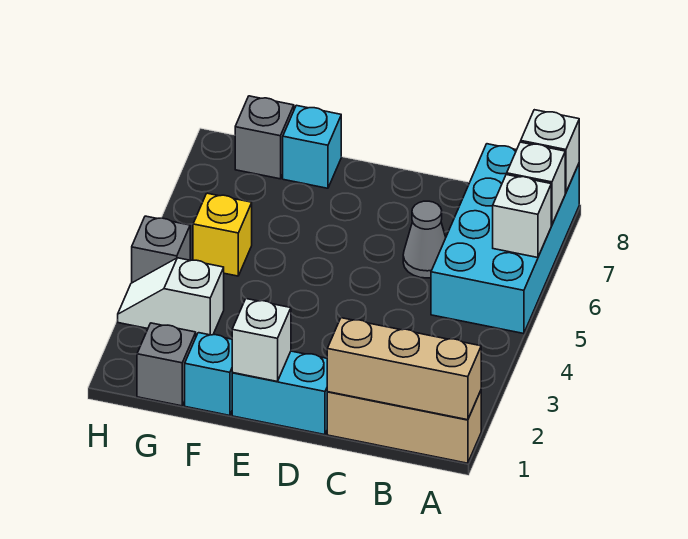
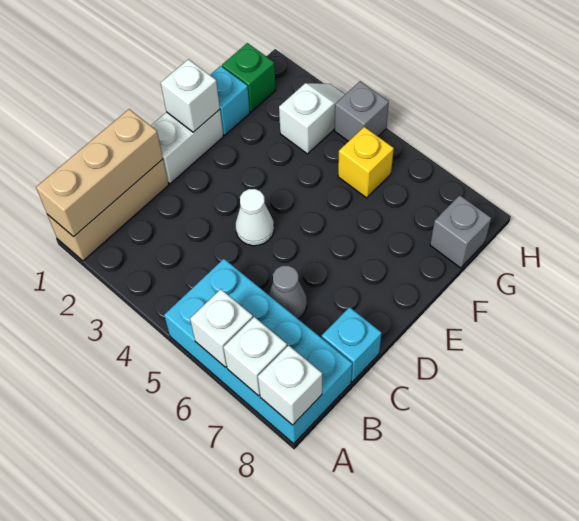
cyan brick D1:E1 level 1 -> white brick D1:E1 level 1
none -> white cone D4 level 1
cyan brick F8 level 1 -> cyan brick C8 level 1
grey brick G1 level 1 -> green brick G1 level 1

